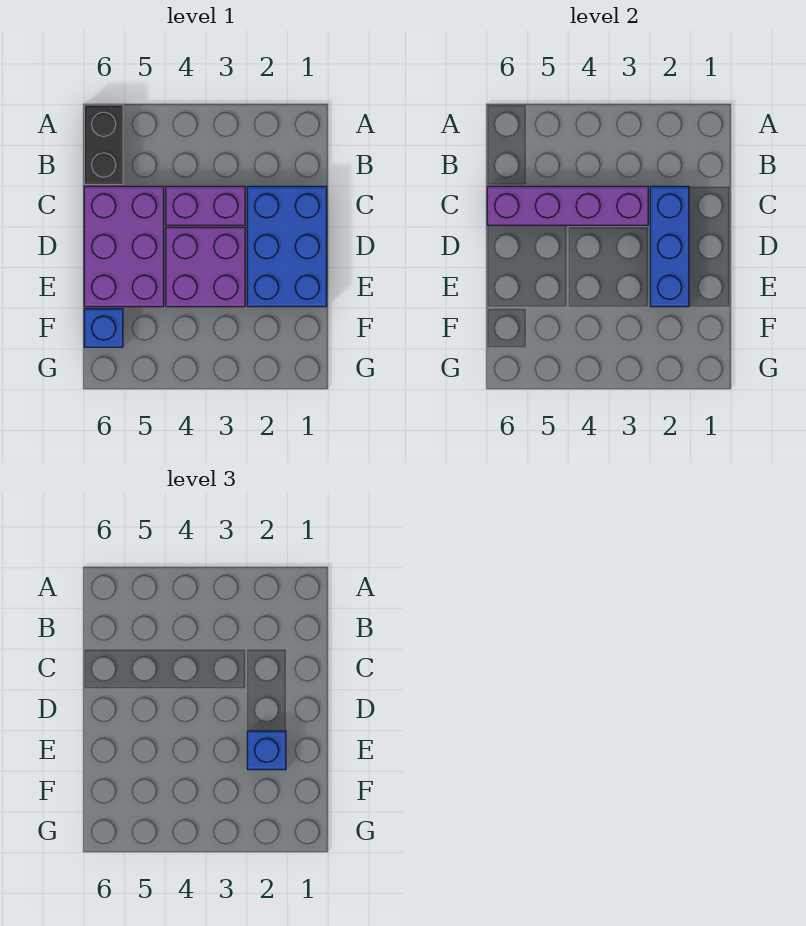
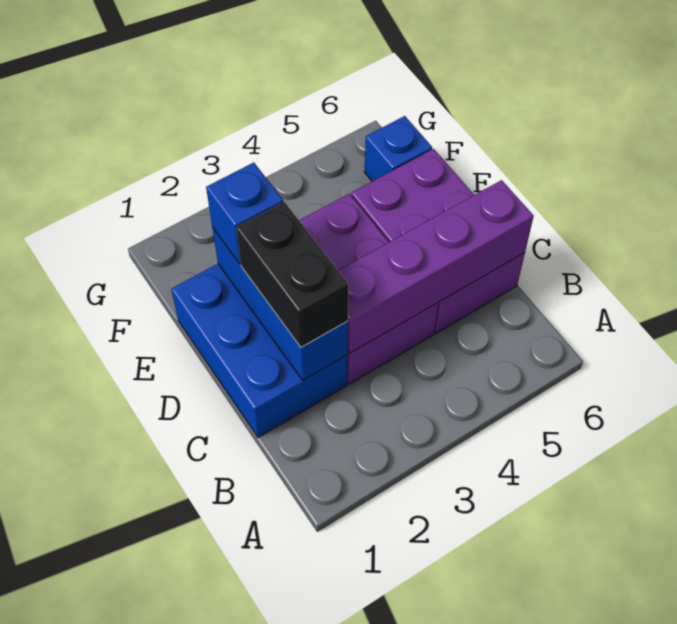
black brick A6:B6 level 1 -> black brick C2:D2 level 3

